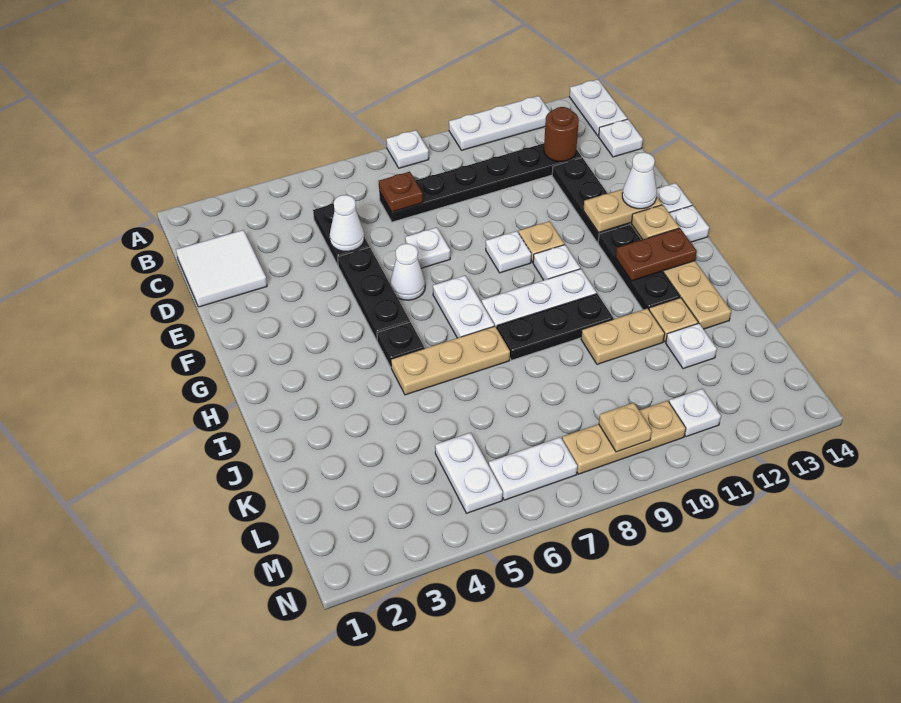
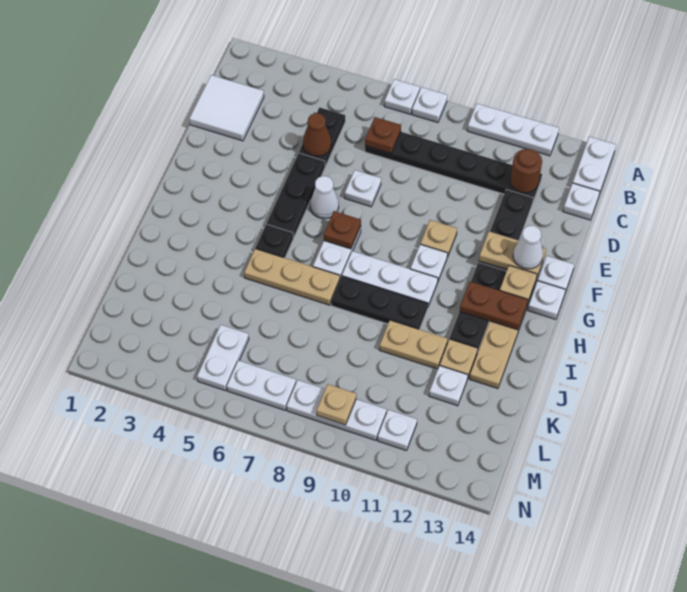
white cone D5 level 2 -> brown cone D5 level 2
white plate F9 level 1 -> white plate A7 level 1
none -> brown plate G7 level 2
tan plate M8:M10 level 1 -> white plate M8:M10 level 1

